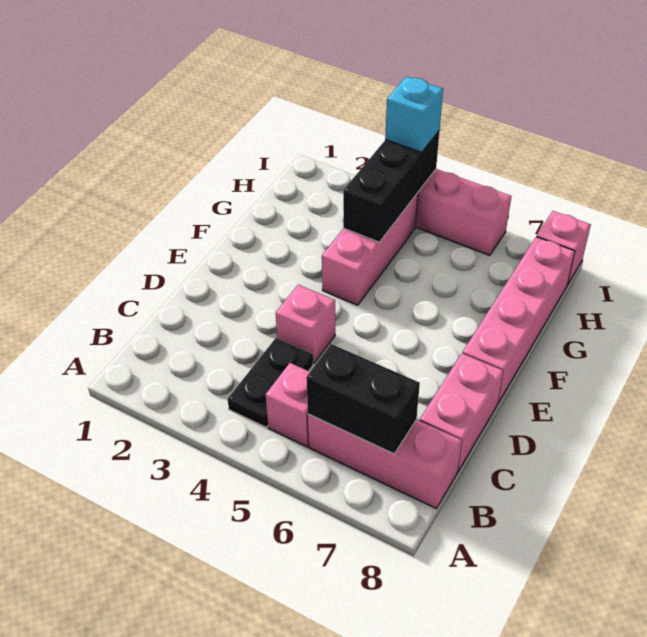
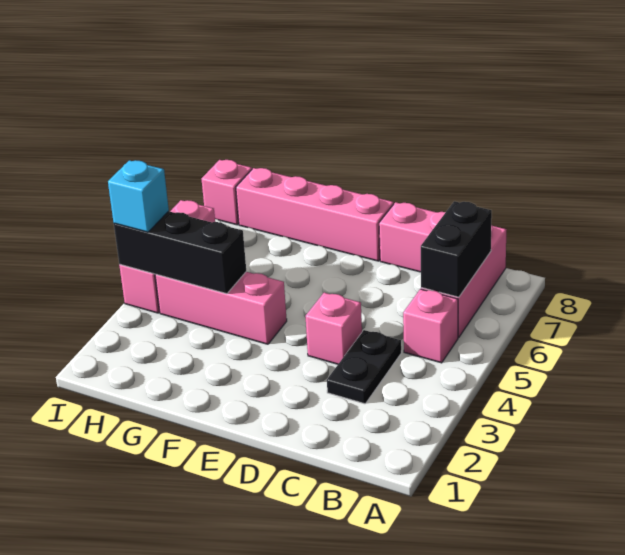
black plate B4:C4 level 1 -> black plate C3:C4 level 1

